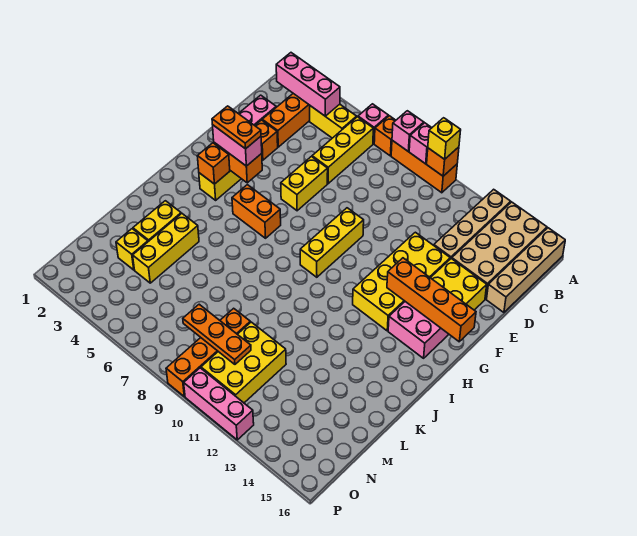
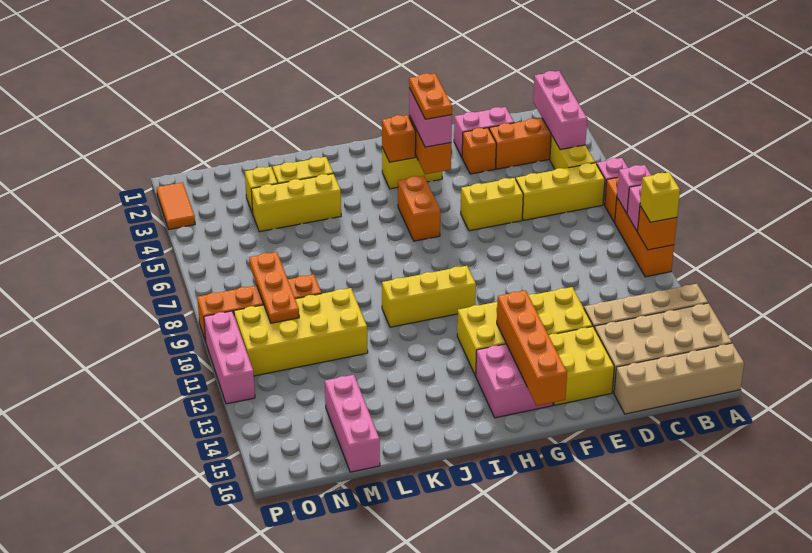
yellow brick F9:H9 level 1 -> yellow brick H10:J10 level 1
yellow brick M10:O11 level 1 -> yellow brick L10:O11 level 1
none -> pink brick M14:M16 level 1
none -> orange tile P2:P3 level 1

